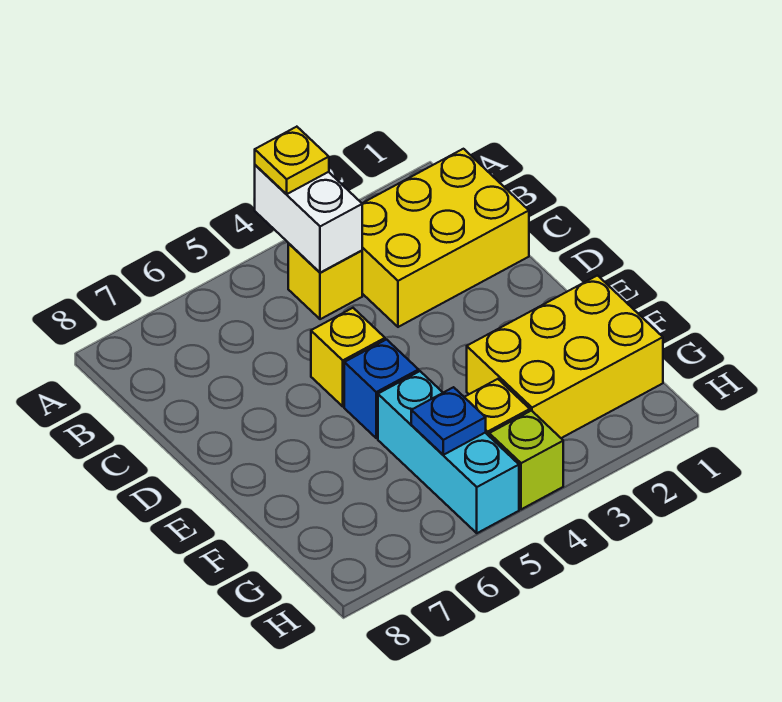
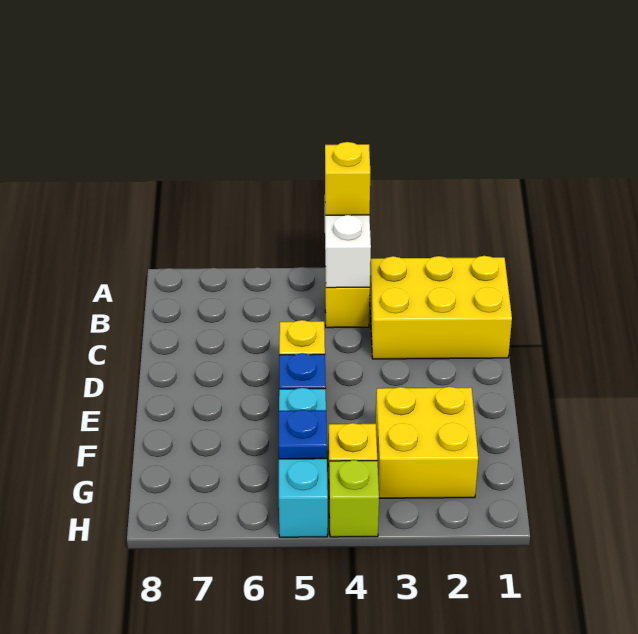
yellow plate A4 level 3 -> yellow brick A4 level 3
yellow brick F1:G3 level 1 -> yellow brick F2:G3 level 1

